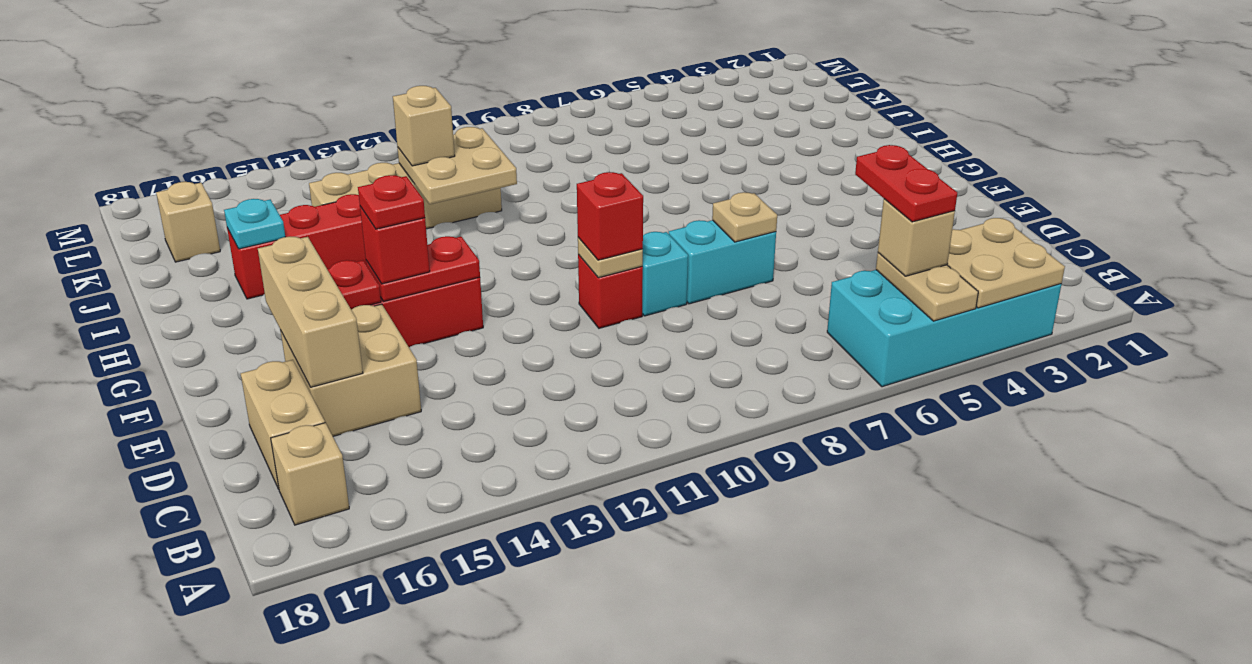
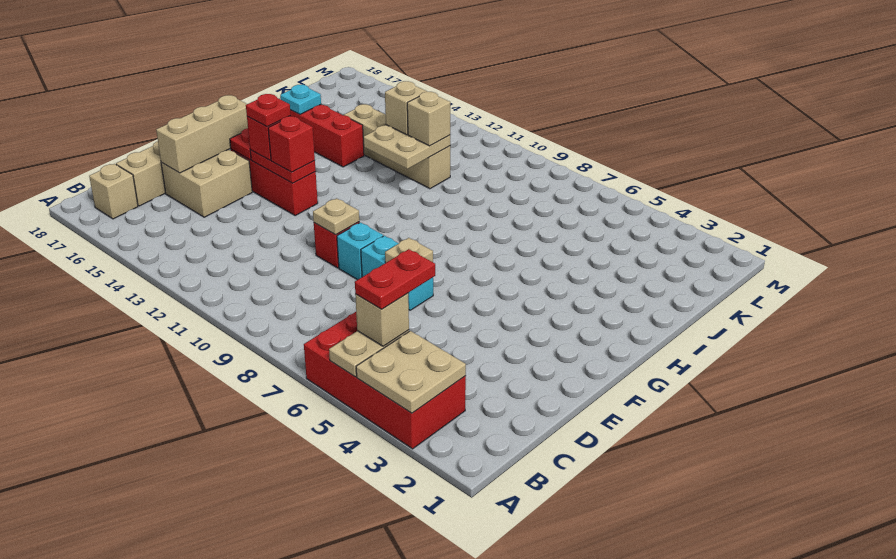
cyan brick A3:B6 level 1 -> red brick A3:B6 level 1
red brick E10 level 3 -> red brick F13 level 3
tan brick K17 level 1 -> tan brick J11 level 3

